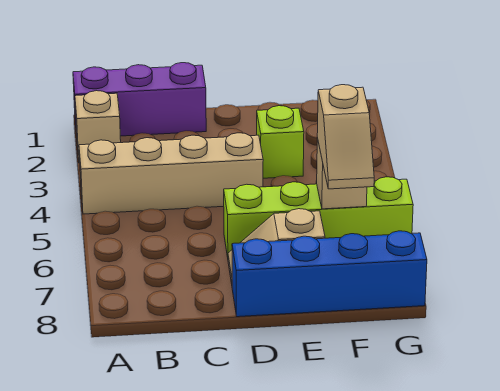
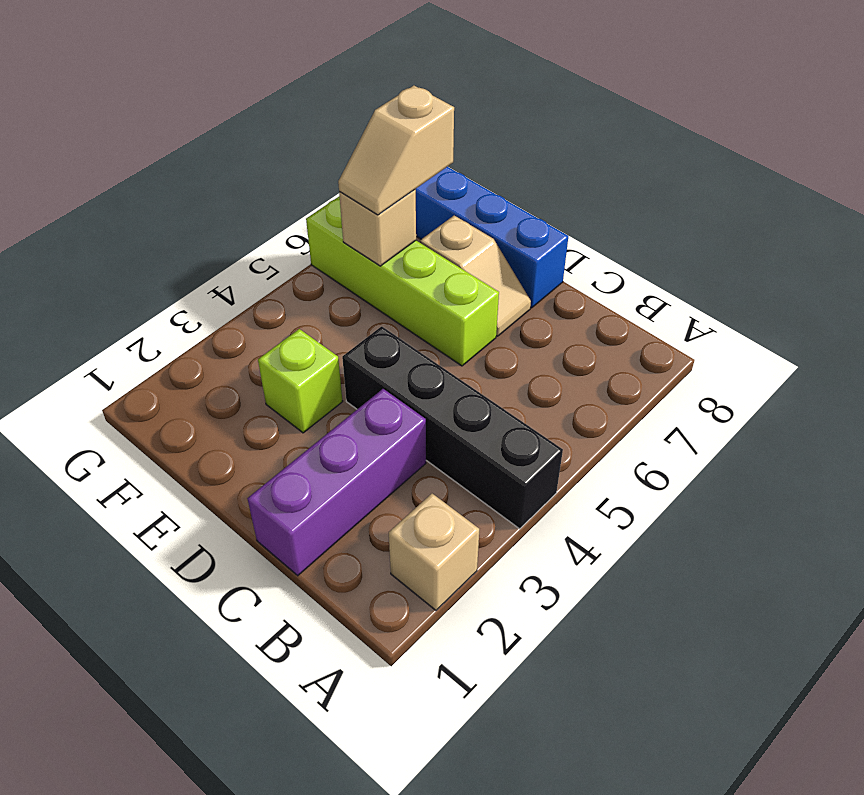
purple brick A1:C1 level 1 -> purple brick C1:C3 level 1
tan brick A4:D4 level 1 -> black brick A4:D4 level 1
tan slope F6:F7 level 3 top 6 -> tan slope F6:F7 level 3 top 7

